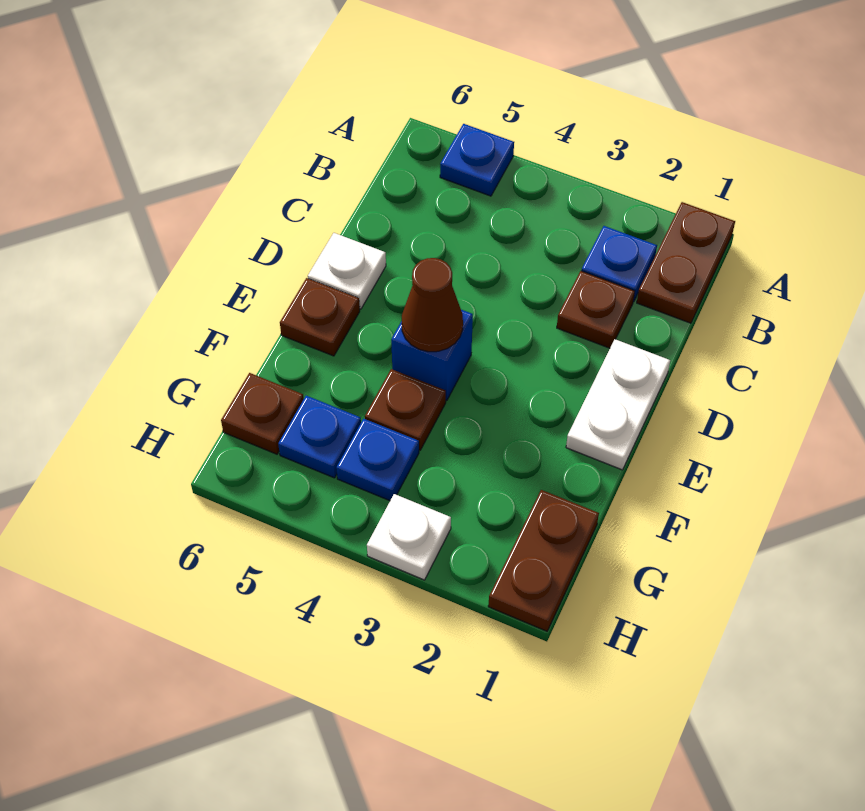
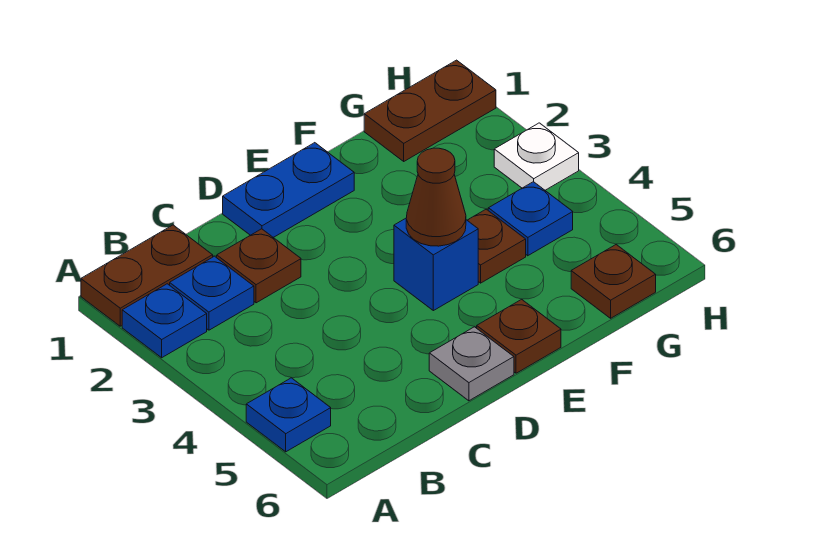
white plate D1:E1 level 1 -> blue plate D1:E1 level 1
white plate D6 level 1 -> grey plate D6 level 1
blue plate G5 level 1 -> blue plate A2 level 1

